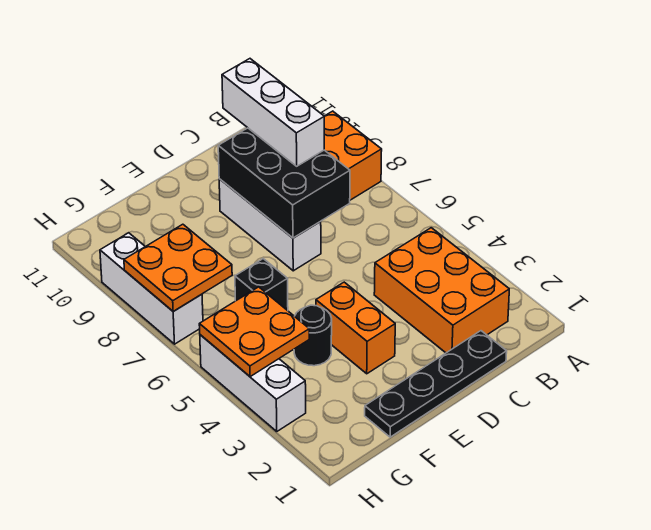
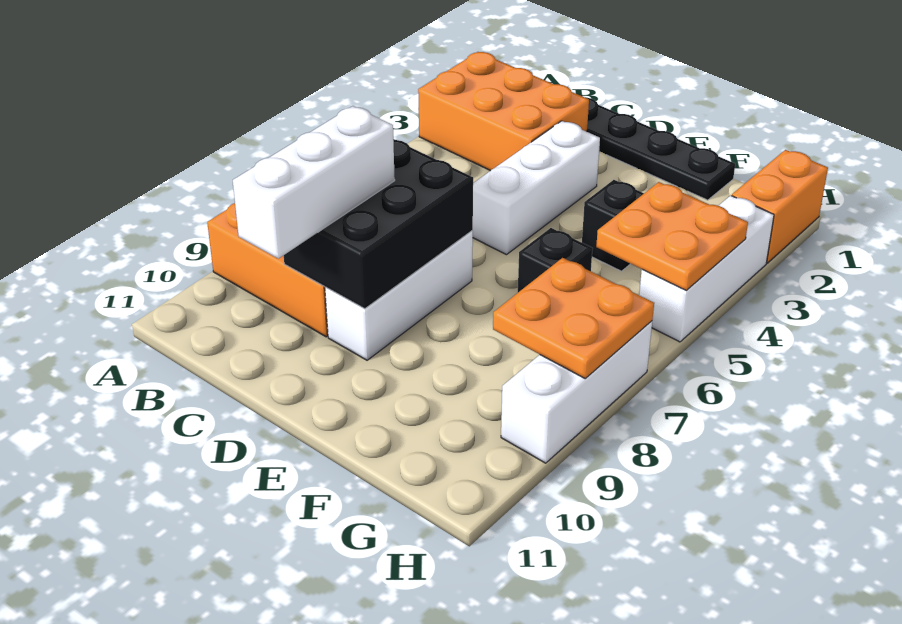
orange brick B2:C4 level 1 -> orange brick A2:C3 level 1
none -> white brick D3:D5 level 1
orange brick E3:E4 level 1 -> orange brick H1:H2 level 1
black round brick F4 level 1 -> black brick F4 level 1

